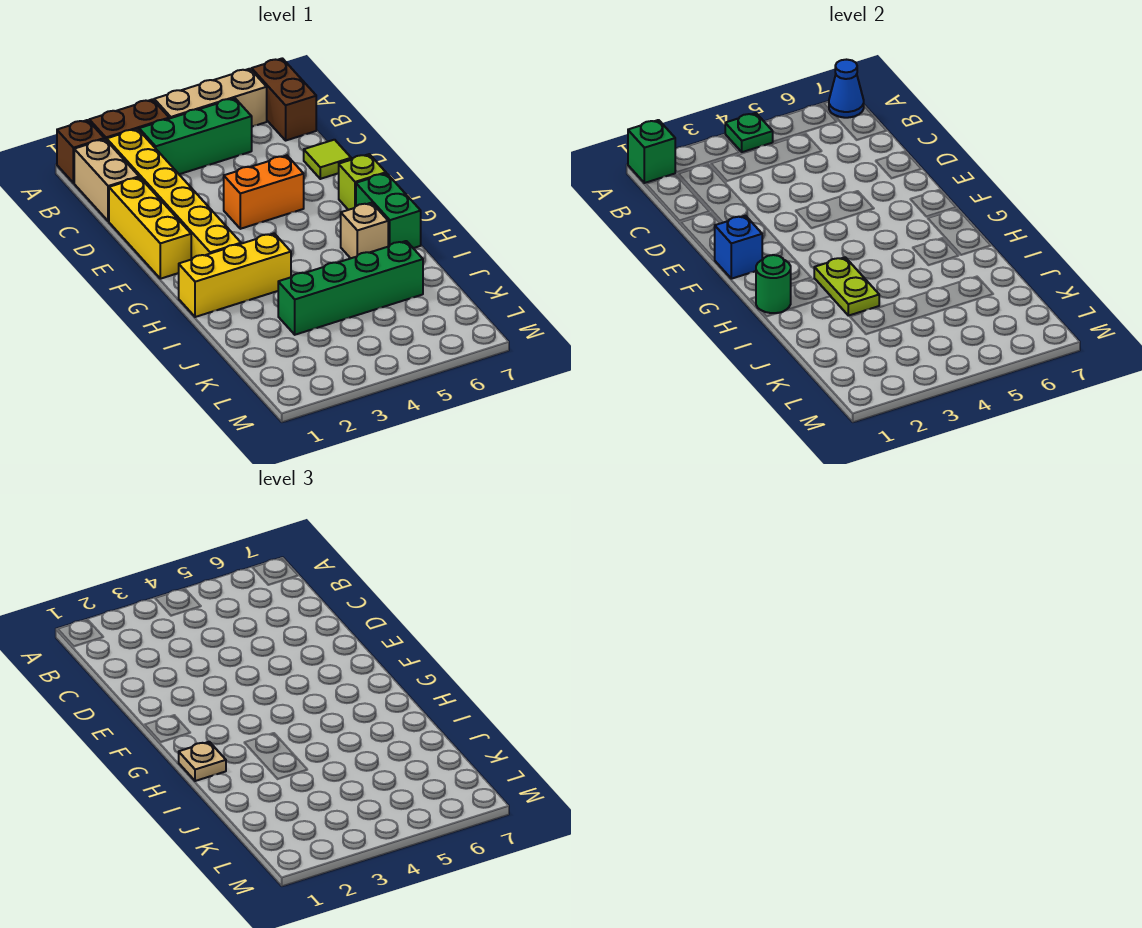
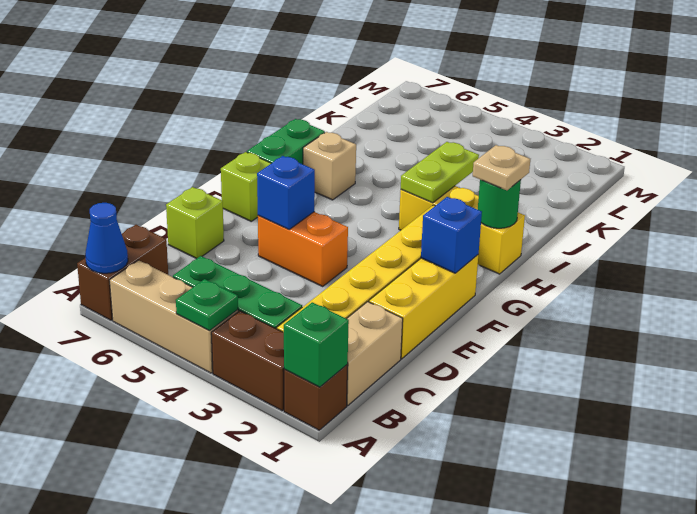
lime tile D7 level 1 -> lime brick D7 level 1
none -> blue brick E5 level 2
green brick J3:J6 level 1 -> none

